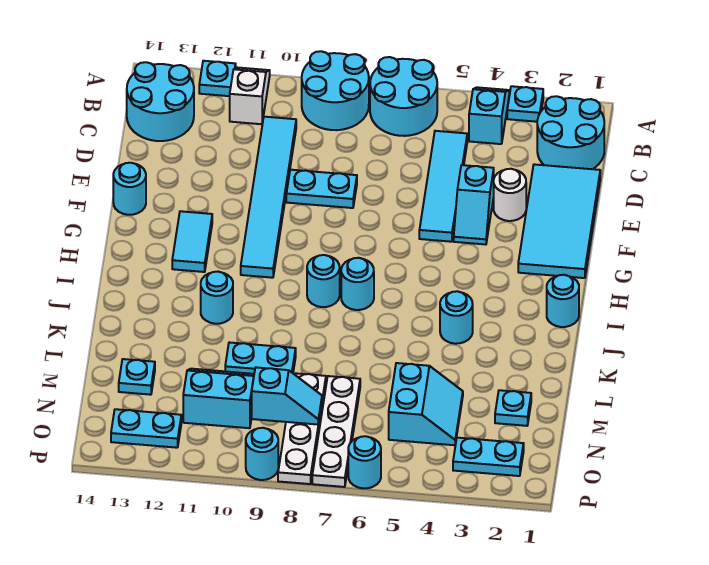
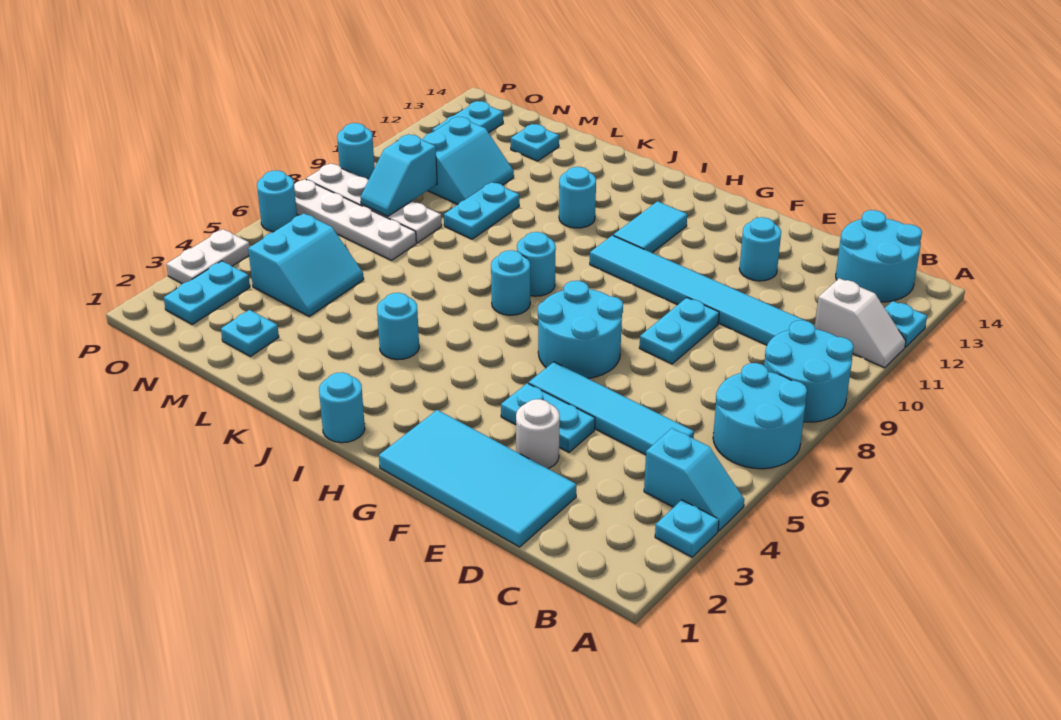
cyan round brick B1:C2 level 1 -> cyan round brick F6:G7 level 1
cyan slope E4:F4 level 1 top E -> cyan plate E4:F4 level 1
cyan round brick F14 level 1 -> cyan round brick E12 level 1
cyan tile G12:H12 level 1 -> cyan tile H11:H12 level 1
cyan slope M4:N5 level 1 top 5 -> cyan slope M4:N5 level 1 top N
none -> white plate P3:P4 level 1

